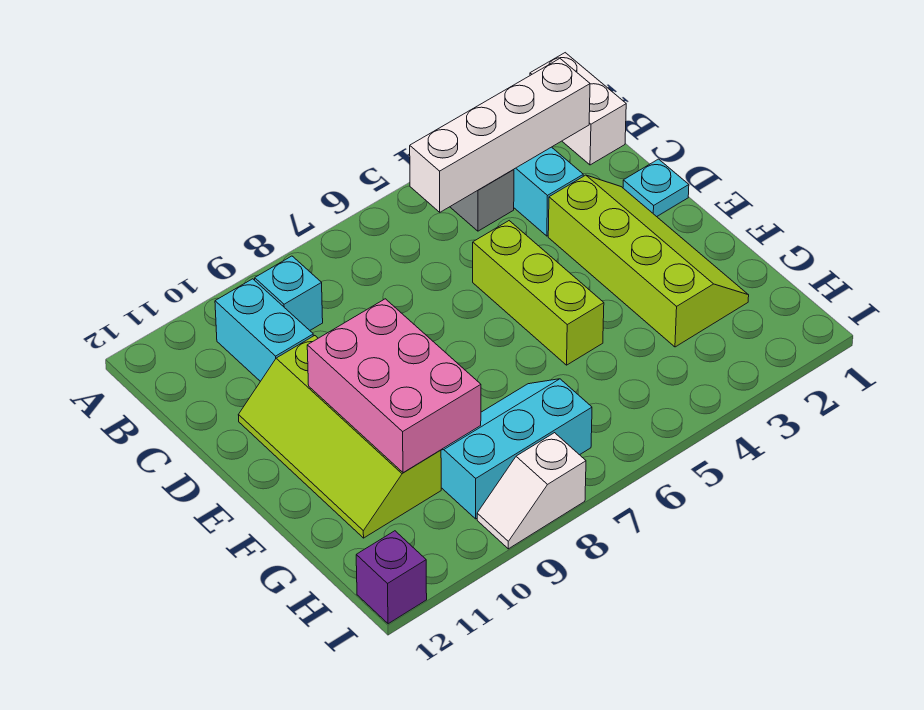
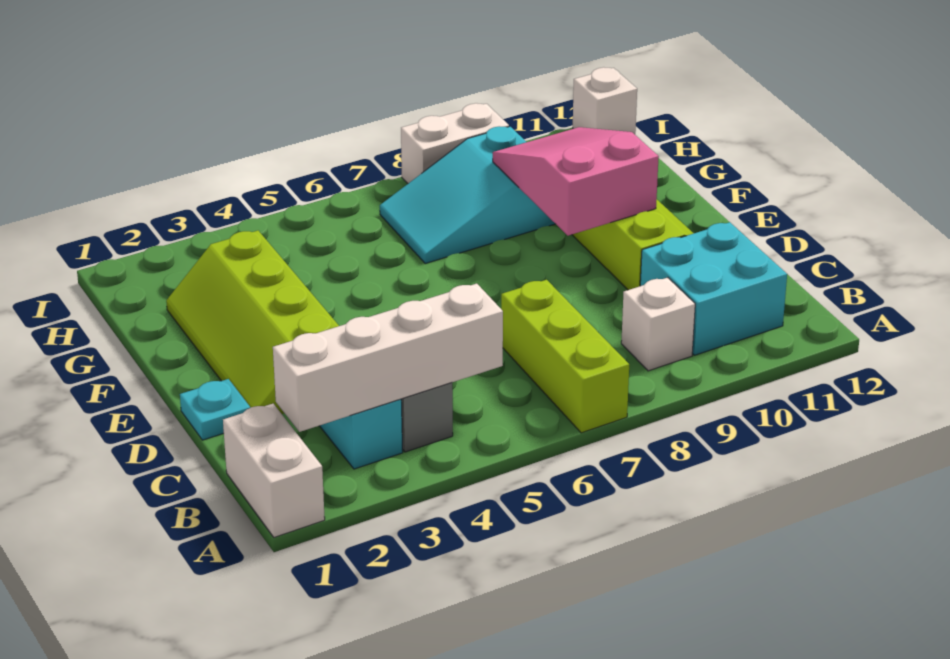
cyan brick B9 level 1 -> white brick B9 level 1
cyan brick B10:C10 level 1 -> cyan brick B10:C11 level 1
lime brick D5:F5 level 1 -> lime brick A7:C7 level 1
pink brick E9:G10 level 2 -> pink slope E9:G10 level 2 top E
cyan slope G7:H9 level 1 top H -> cyan slope G7:H9 level 1 top 9
white slope I8:I9 level 1 top 8 -> white brick I8:I9 level 1
purple brick I12 level 1 -> white brick I12 level 1

